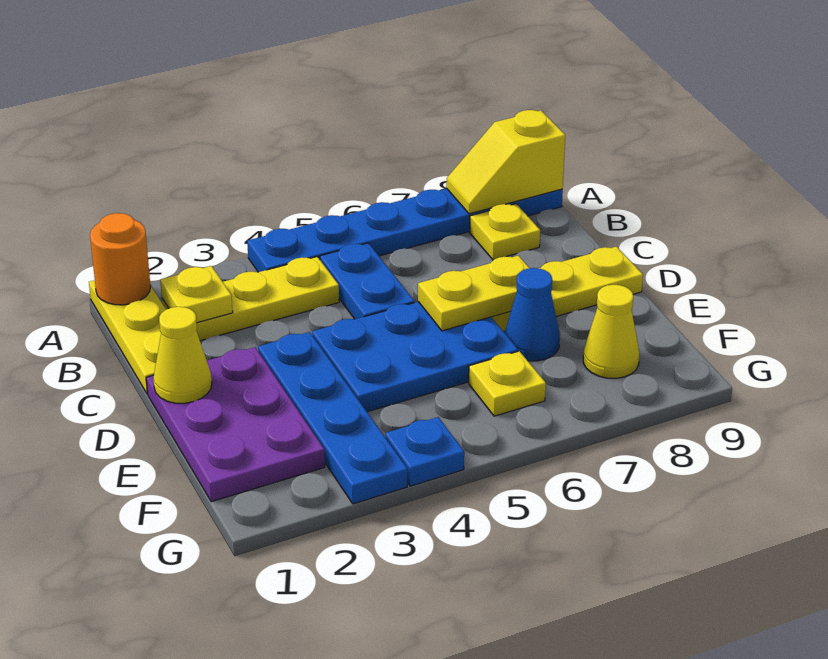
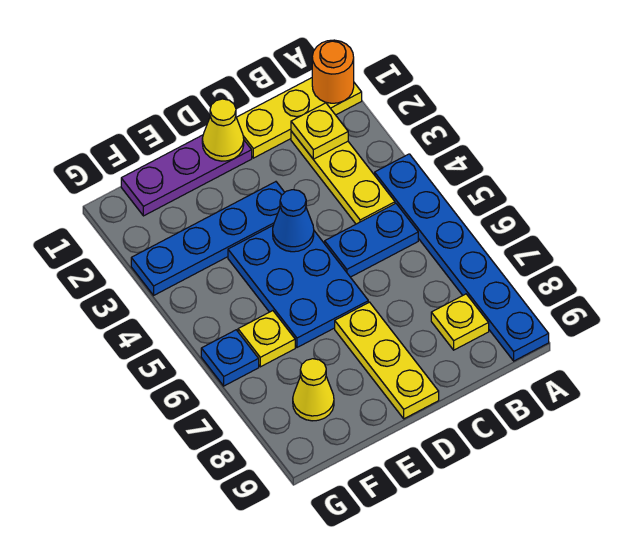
yellow slope A8:A9 level 2 top 9 -> none
purple plate D1:F2 level 1 -> purple plate D1:F1 level 1
yellow plate D6:D7 level 2 -> none
blue cone E7 level 1 -> blue cone D4 level 2
blue plate G4 level 1 -> blue plate G6 level 1

